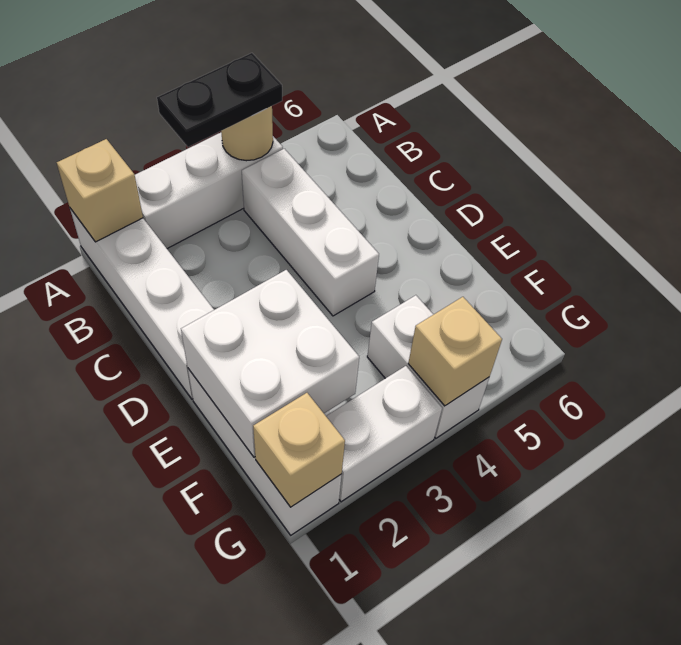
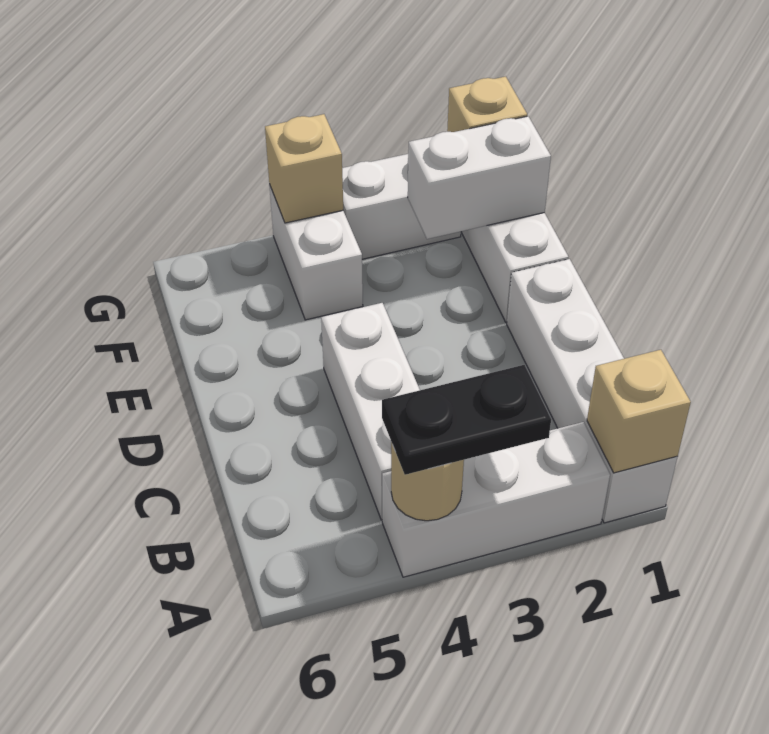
white brick E1:F2 level 2 -> white brick F1:F2 level 2

